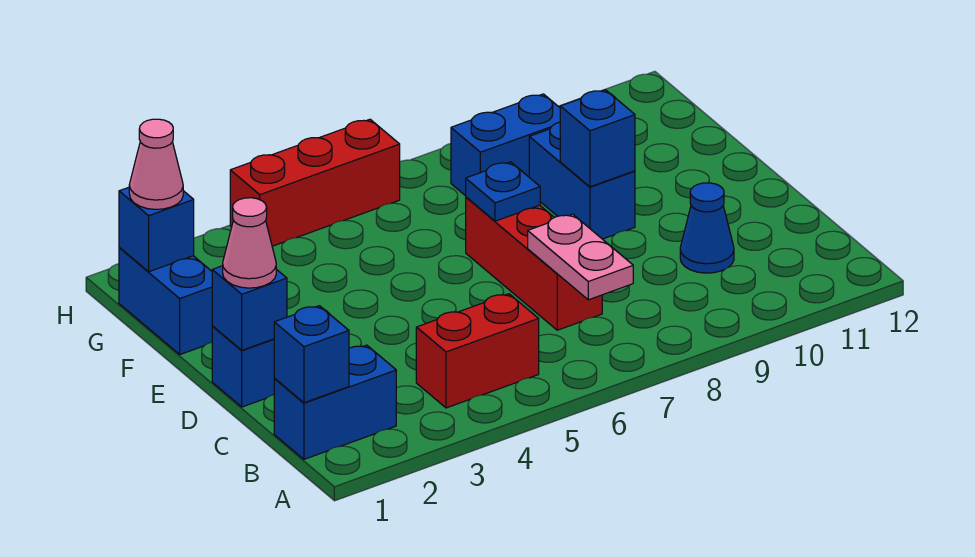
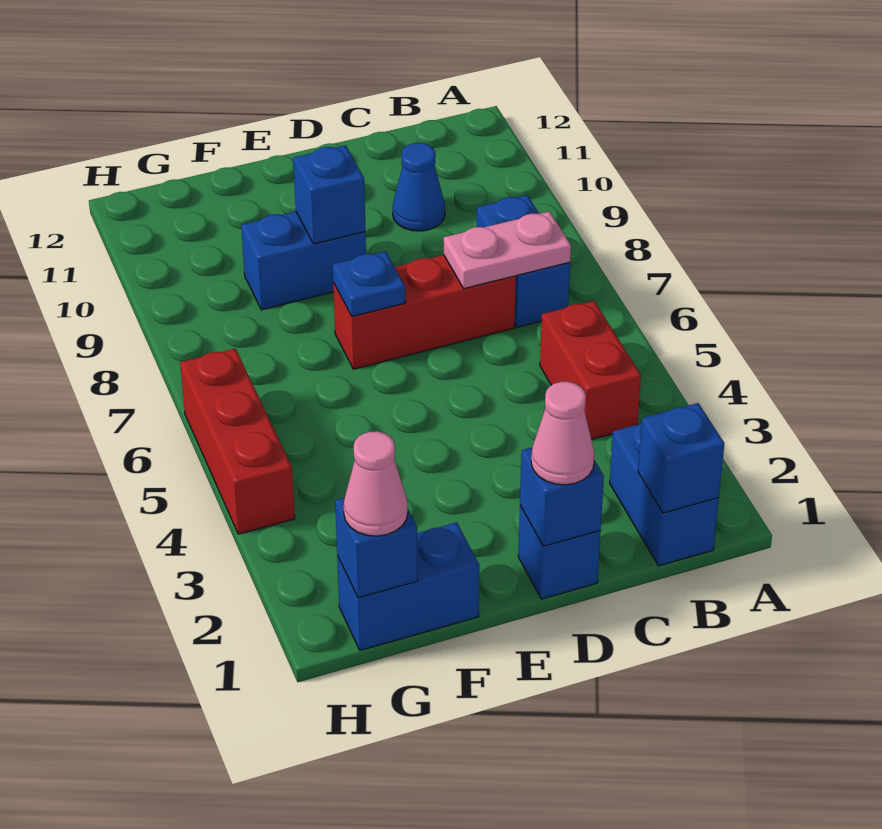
blue brick G8:G9 level 1 -> blue brick B7:B8 level 1

